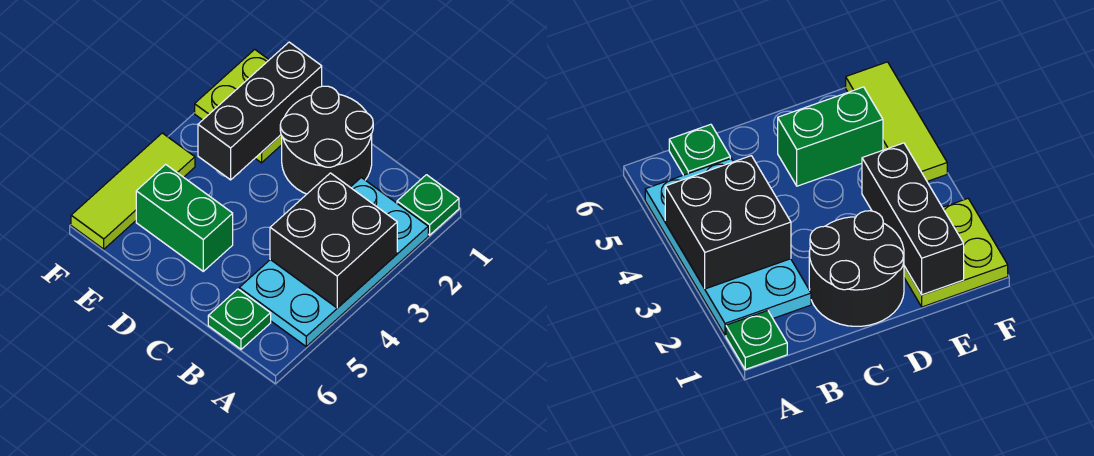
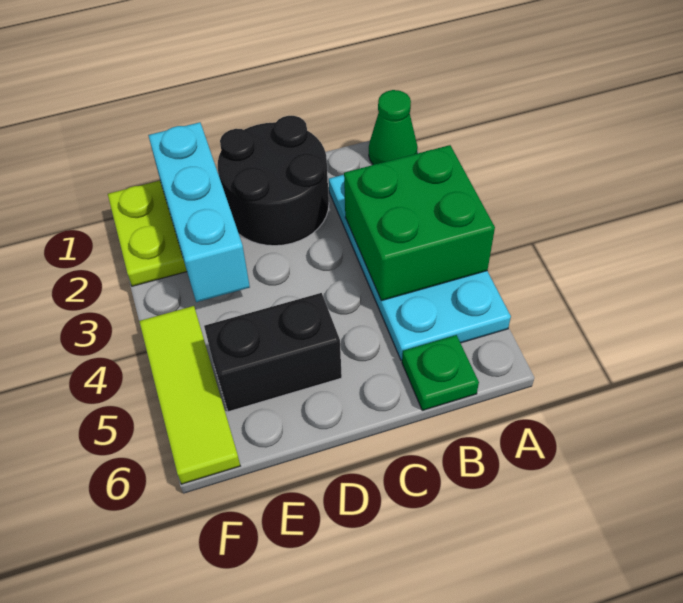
green plate A1 level 1 -> green cone A1 level 1
black brick A3:B4 level 2 -> green brick A3:B4 level 2
green brick D5:E5 level 1 -> black brick D5:E5 level 1
black brick E1:E3 level 2 -> cyan brick E1:E3 level 2

